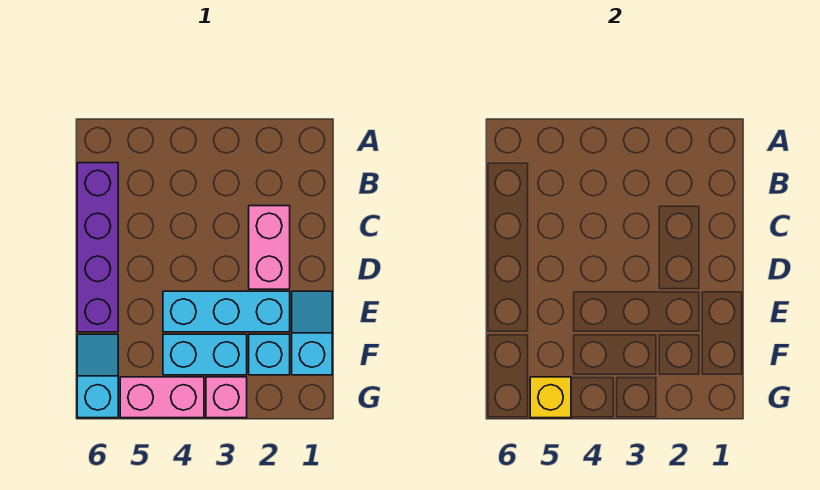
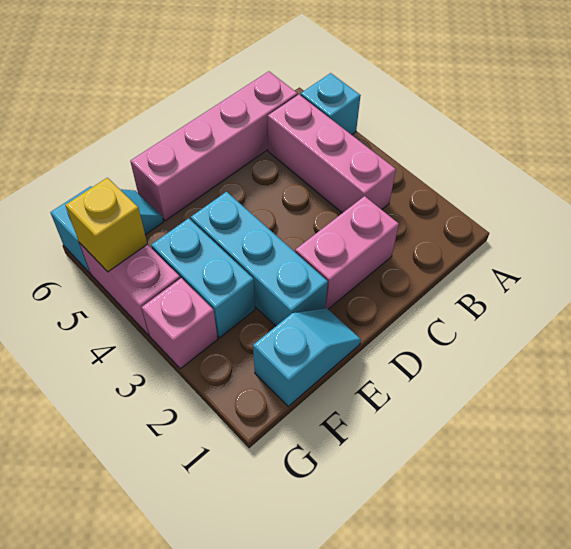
none -> pink brick B3:B5 level 1
purple brick B6:E6 level 1 -> pink brick B6:E6 level 1
cyan brick F2 level 1 -> cyan brick A5 level 1

